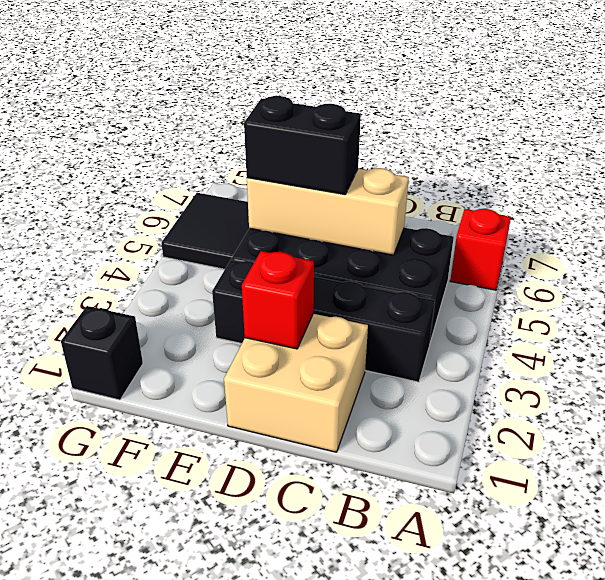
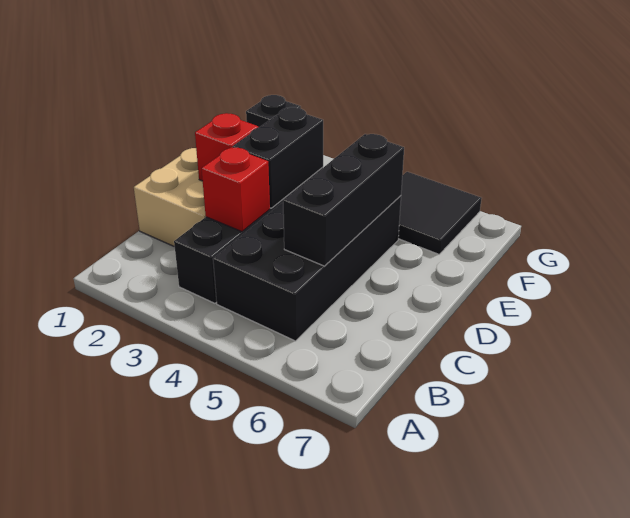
red brick A6 level 1 -> red brick C3 level 2
tan brick C5:E5 level 2 -> black brick C5:E5 level 2
black brick D5:E5 level 3 -> black brick D3:E3 level 2

